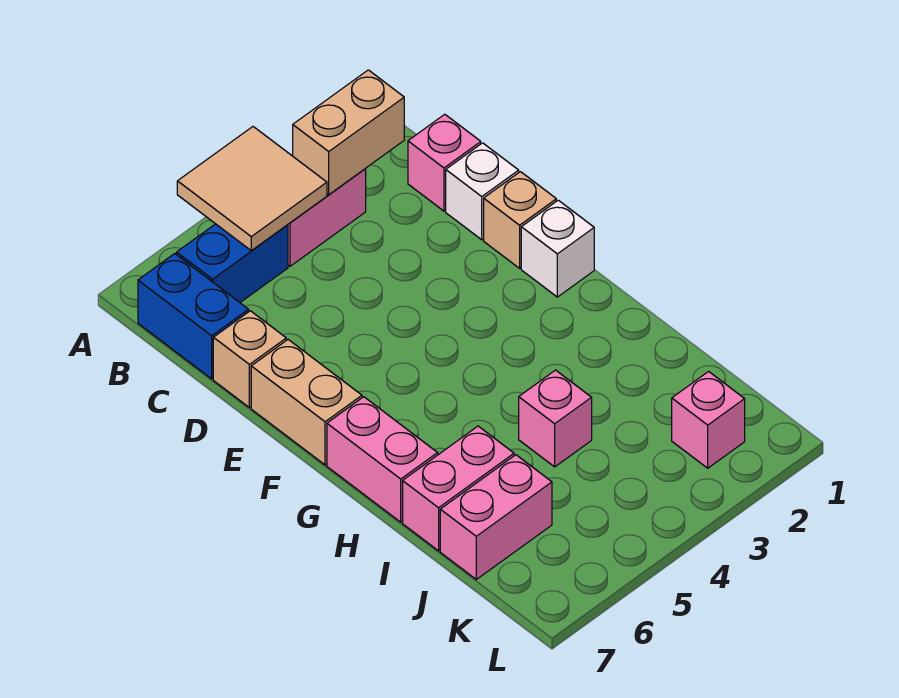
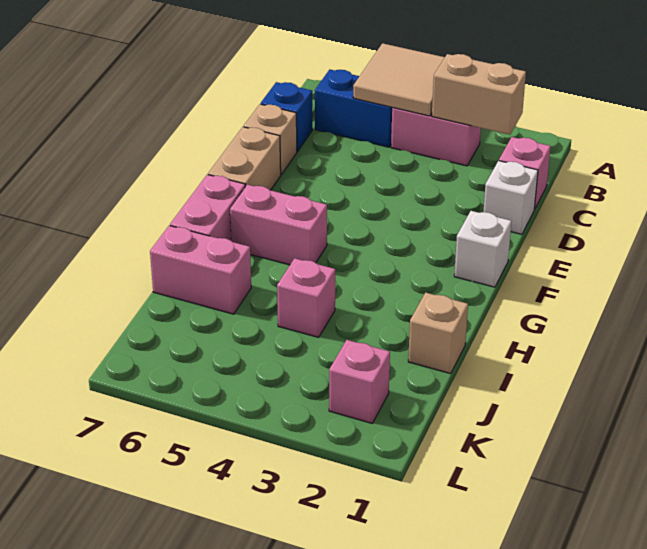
blue brick B7:C7 level 1 -> blue brick C7 level 1
tan brick E1 level 1 -> tan brick I1 level 1
pink brick J6:J7 level 1 -> pink brick G5:G6 level 1

